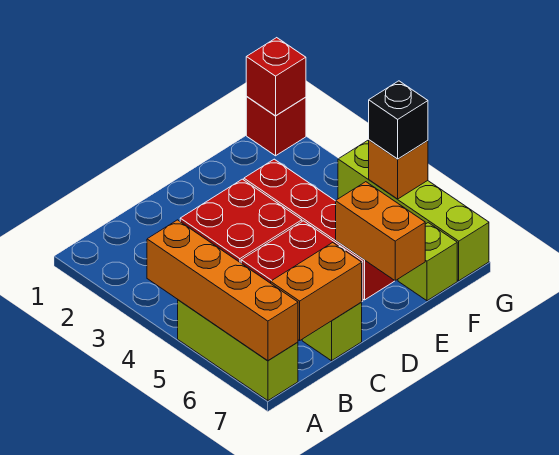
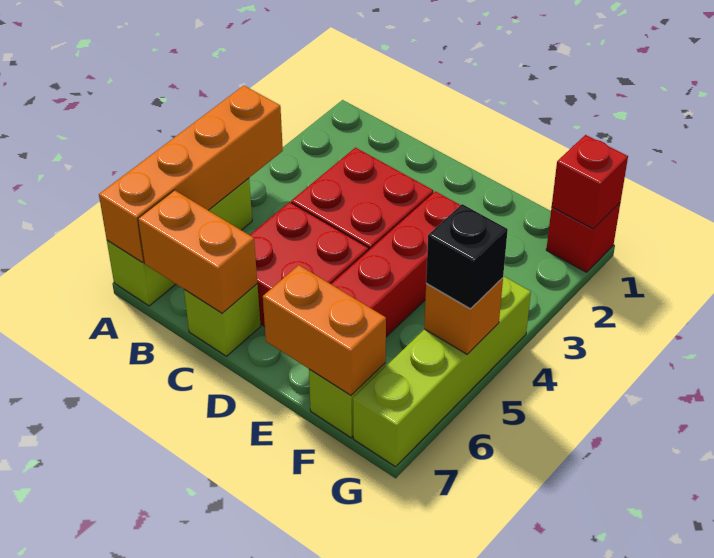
orange brick E6:E7 level 2 -> orange brick E7:F7 level 2

